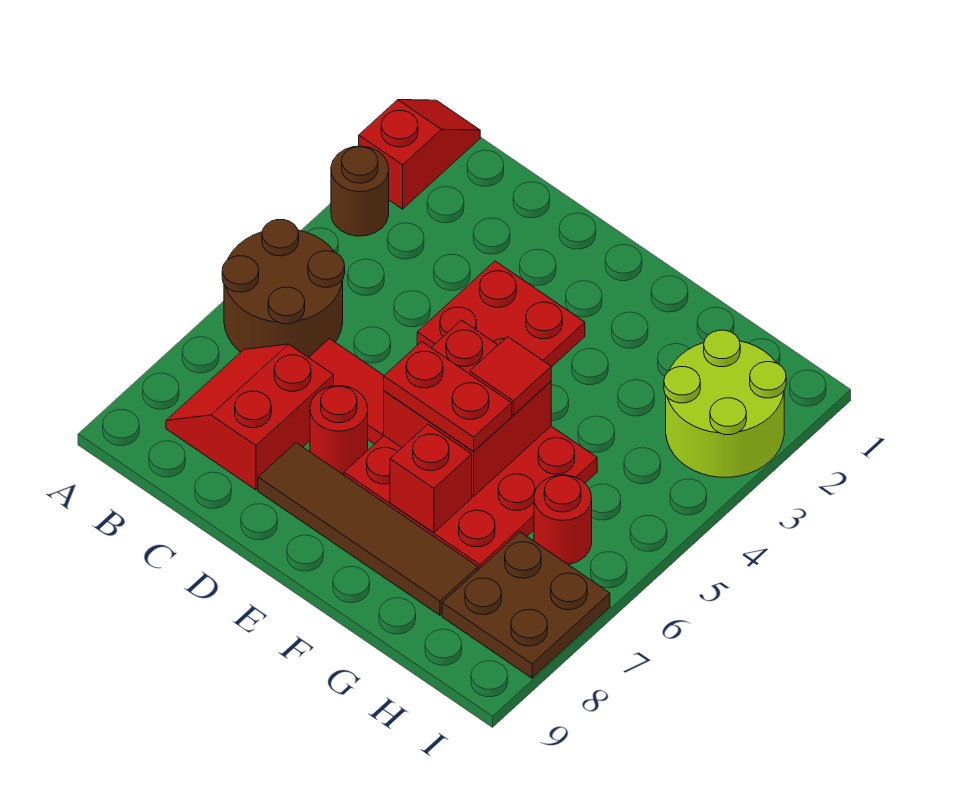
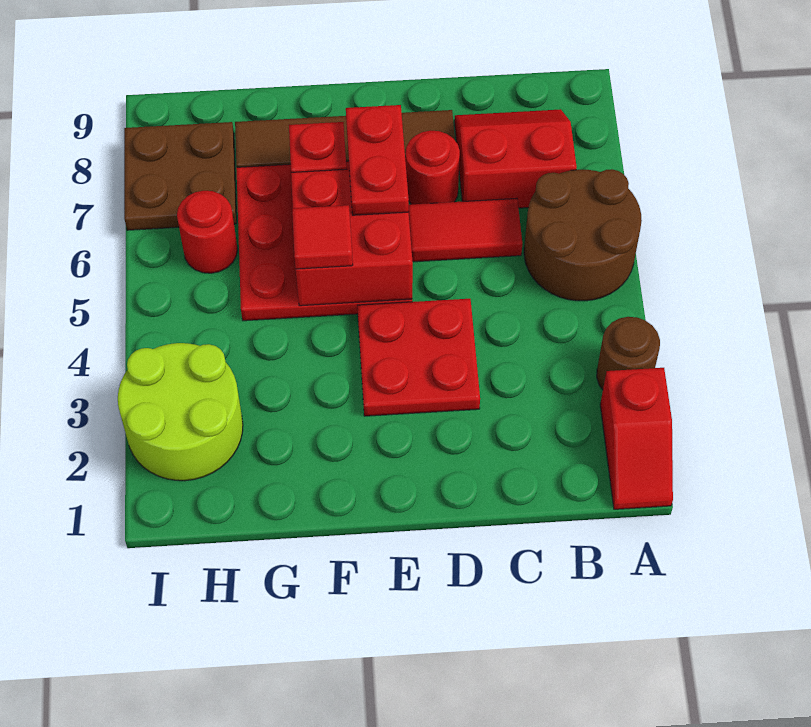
red slope B7:C8 level 1 top C -> red slope B7:C8 level 1 top 7
red plate E6:F6 level 3 -> red plate E6:E7 level 3

